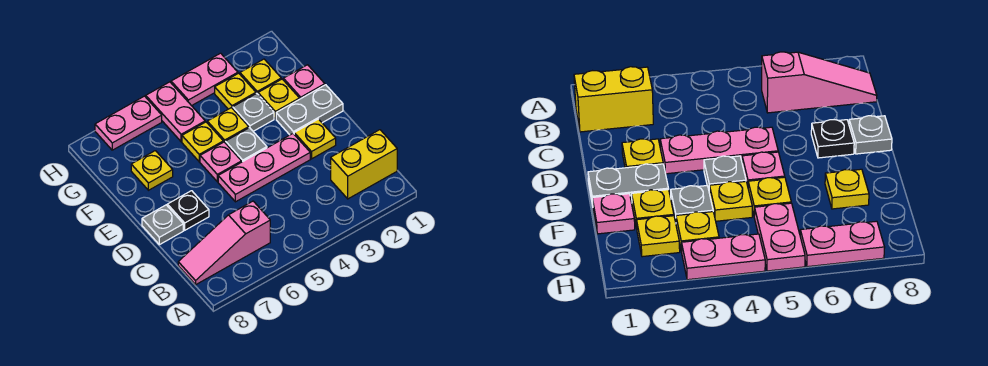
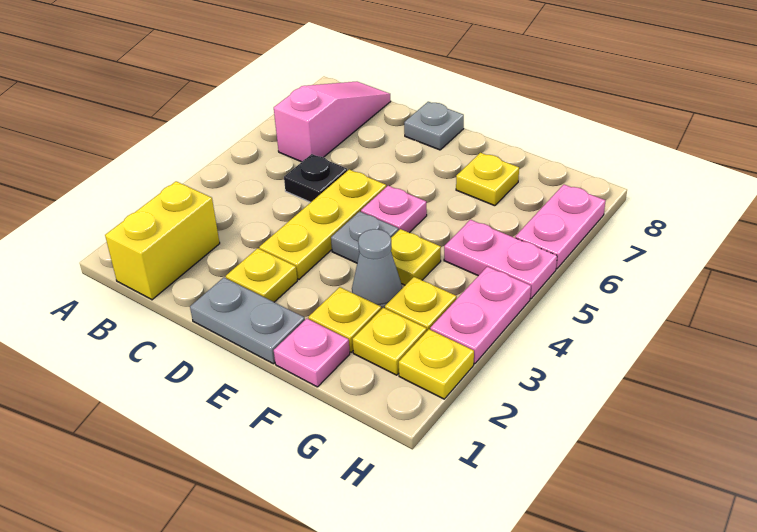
pink plate D3:D5 level 1 -> yellow plate D3:D5 level 1
black plate D7 level 1 -> black plate C5 level 1
grey plate E1:E2 level 1 -> grey plate D1:E1 level 1
grey plate F3 level 1 -> grey cone F3 level 1
yellow plate F5 level 1 -> yellow plate H2 level 1

